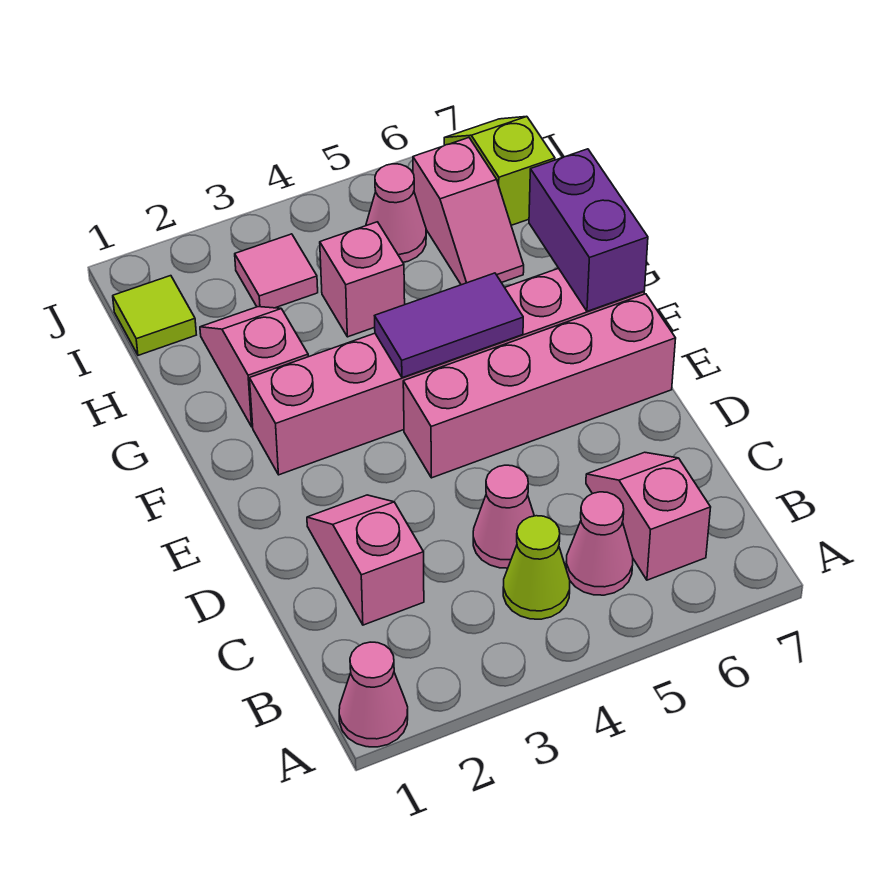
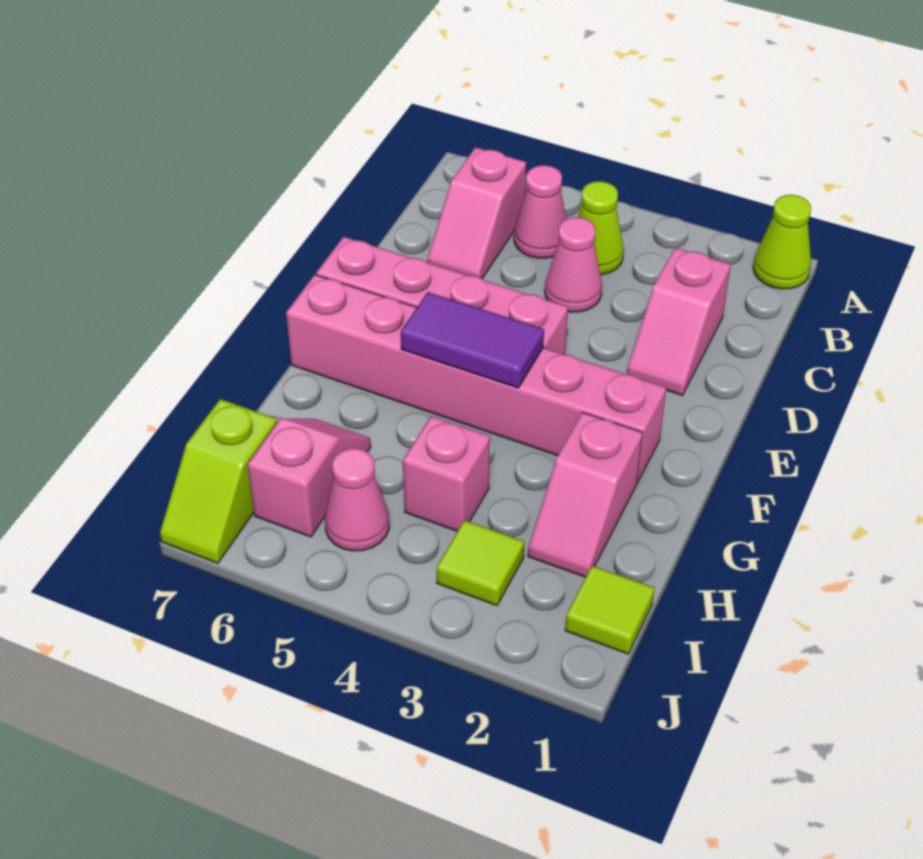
pink cone A1 level 1 -> lime cone A1 level 1
purple brick F7:G7 level 2 -> none
pink tile I3 level 1 -> lime tile I3 level 1

